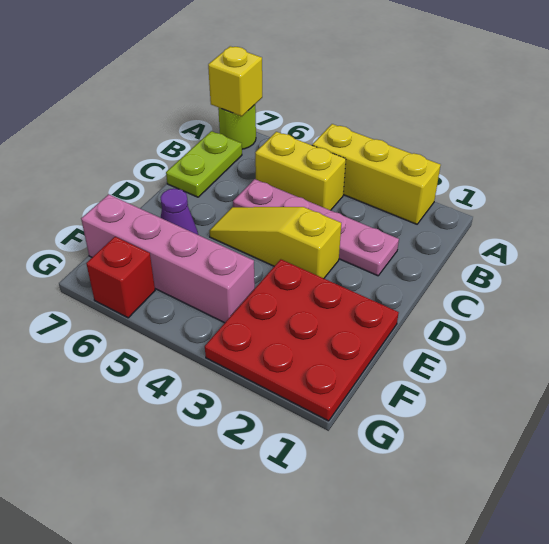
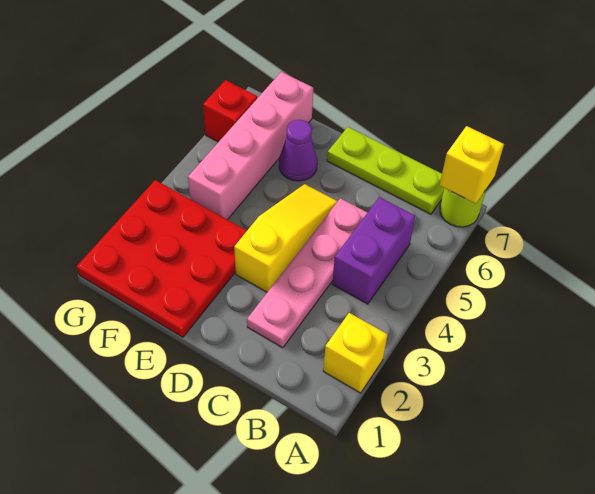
yellow brick A2:A4 level 1 -> yellow brick A2 level 1
yellow brick B4:B5 level 1 -> purple brick B4:B5 level 1
lime plate B7:C7 level 1 -> lime plate B7:D7 level 1

